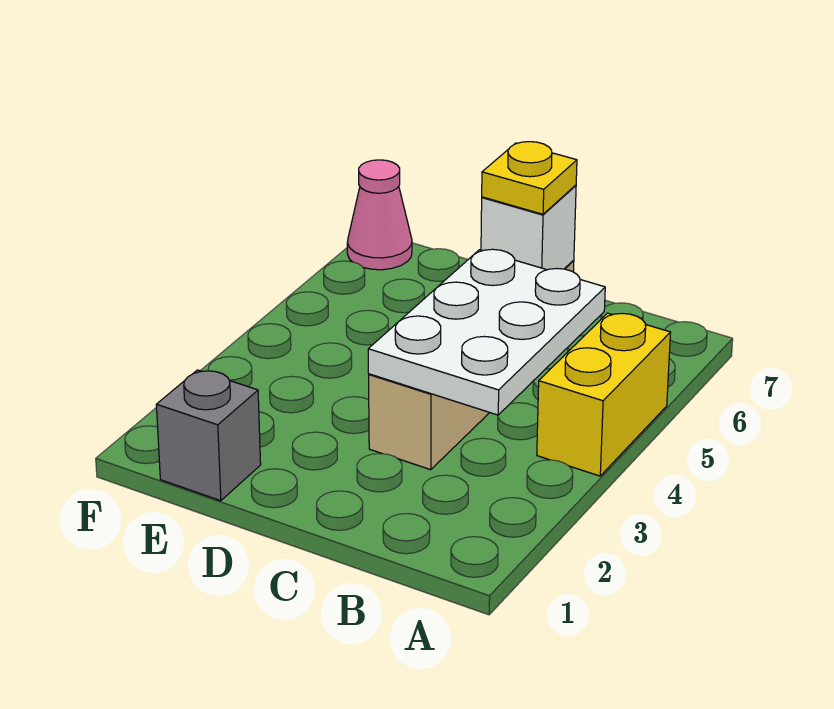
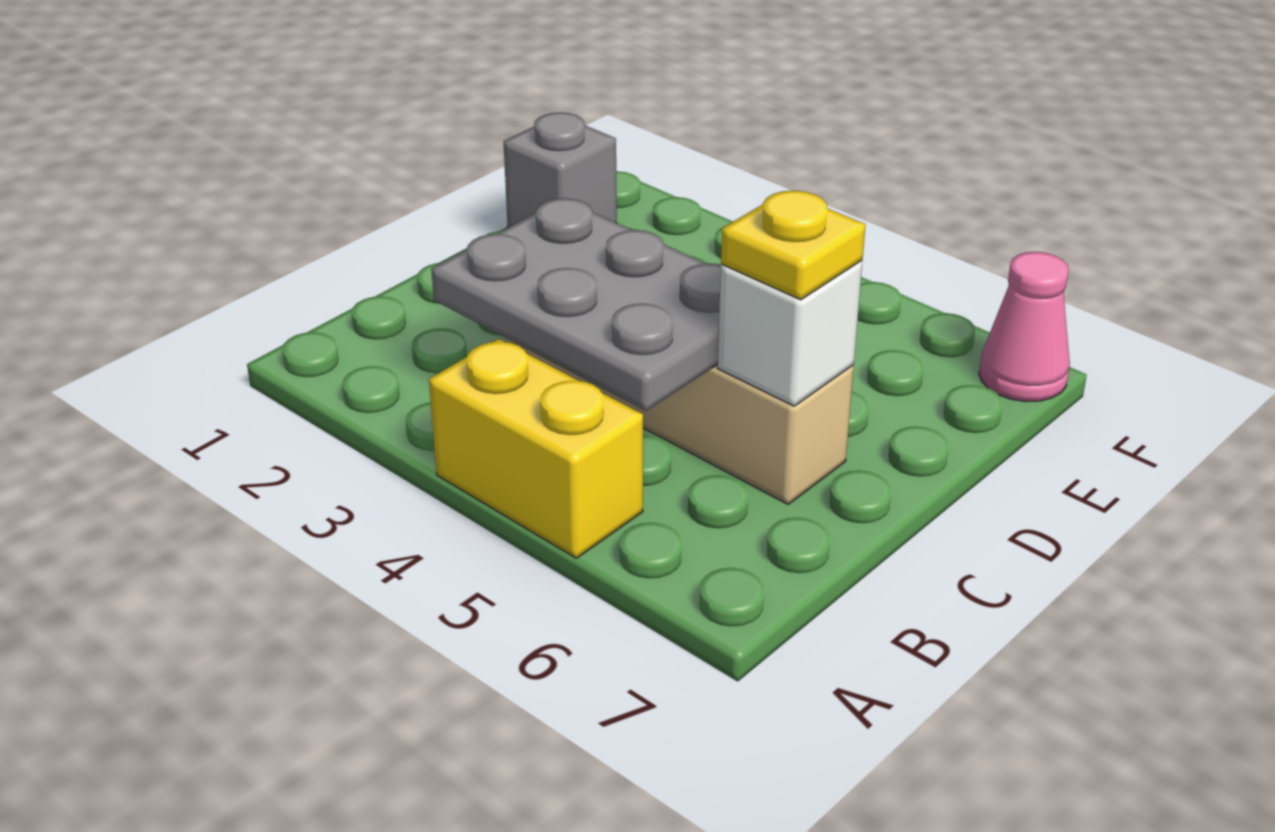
white plate B3:C5 level 2 -> grey plate B3:C5 level 2

